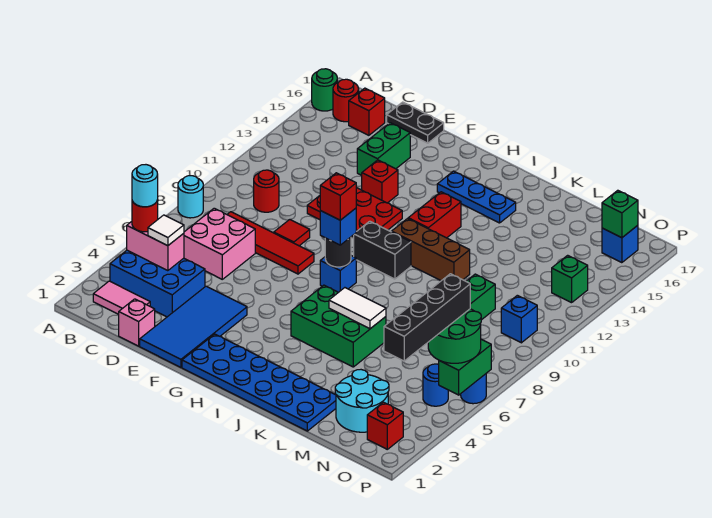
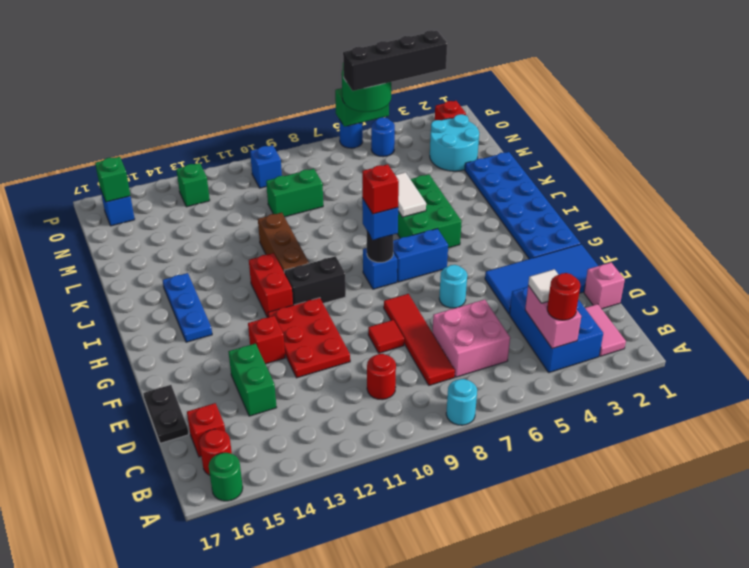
cyan round brick B4 level 4 -> cyan round brick F6 level 1
green brick E14:E15 level 1 -> green brick D14:E14 level 1
none -> blue brick H6:H7 level 1
black brick H10:I10 level 1 -> black brick H10:H11 level 1
red brick I12:I13 level 1 -> red brick H12:I12 level 1

